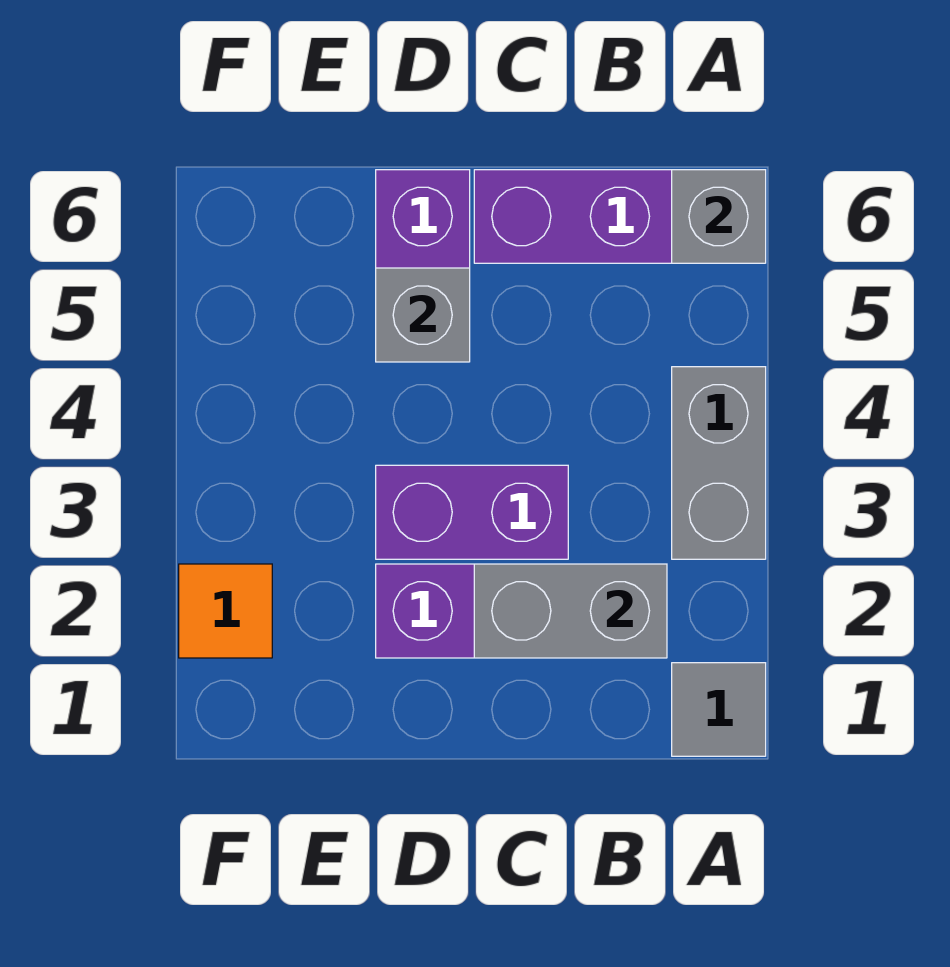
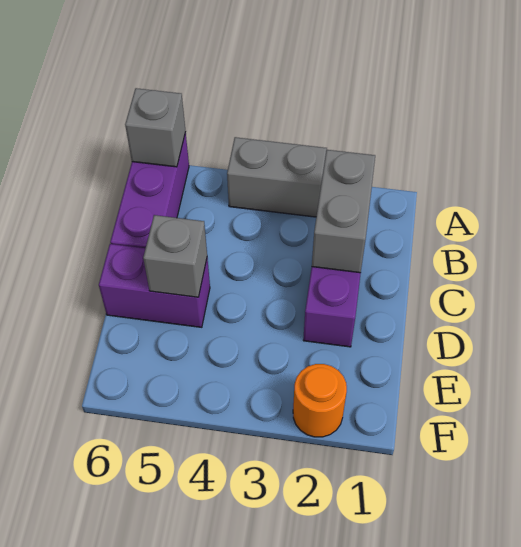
grey tile A1 level 1 -> none
purple brick C3:D3 level 1 -> none
orange tile F2 level 1 -> orange round brick F2 level 1

